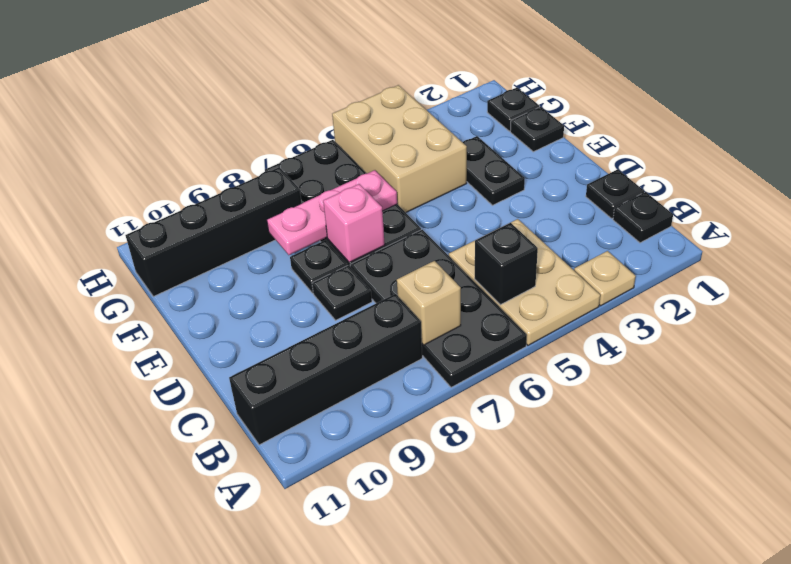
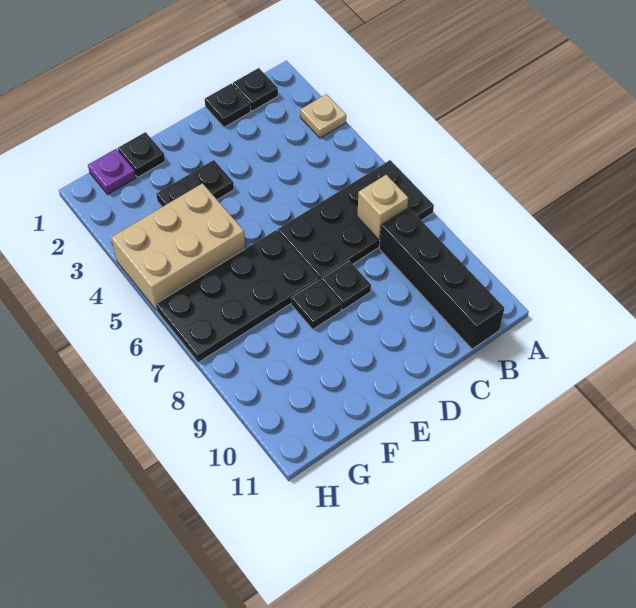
tan plate A4:C5 level 1 -> none
black brick B5 level 2 -> none
pink brick E7 level 2 -> none
pink plate F6:F8 level 2 -> none
black plate G1 level 1 -> purple plate G1 level 1
black brick G8:G11 level 1 -> none

